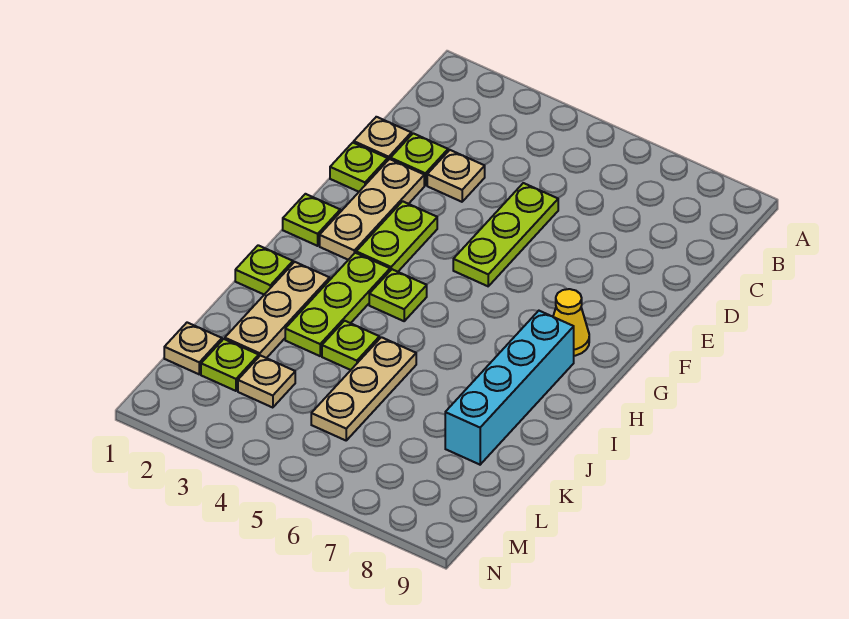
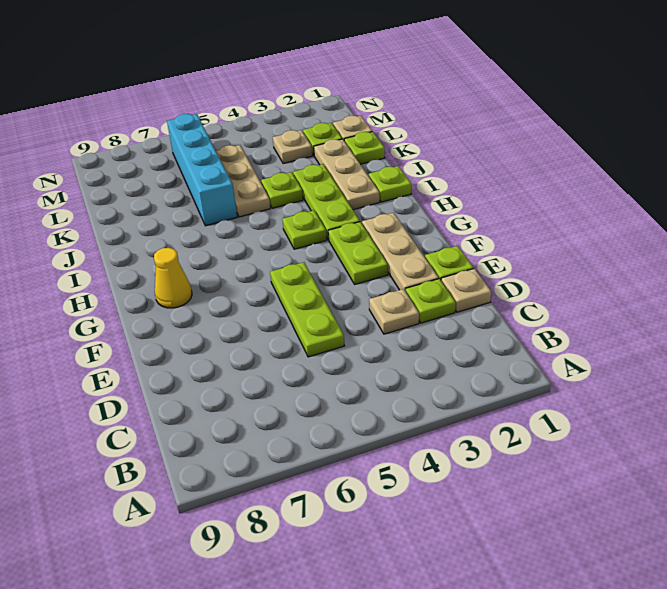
lime plate G1 level 1 -> lime plate K1 level 1
cyan brick H8:K8 level 1 -> cyan brick J6:M6 level 1

